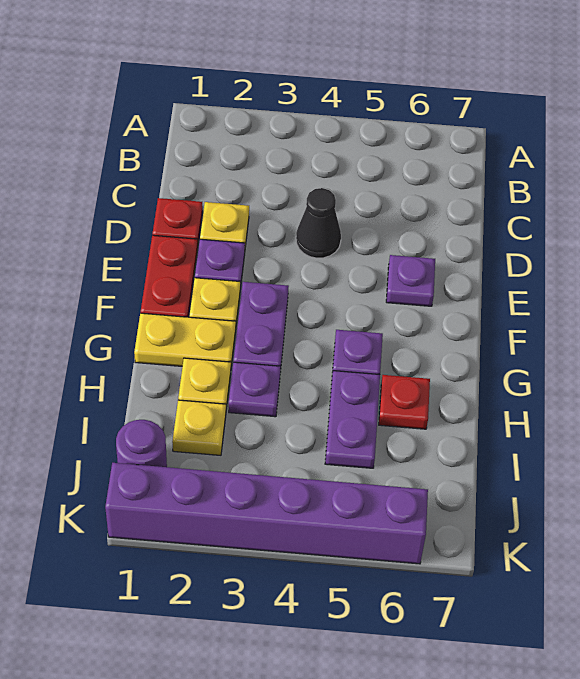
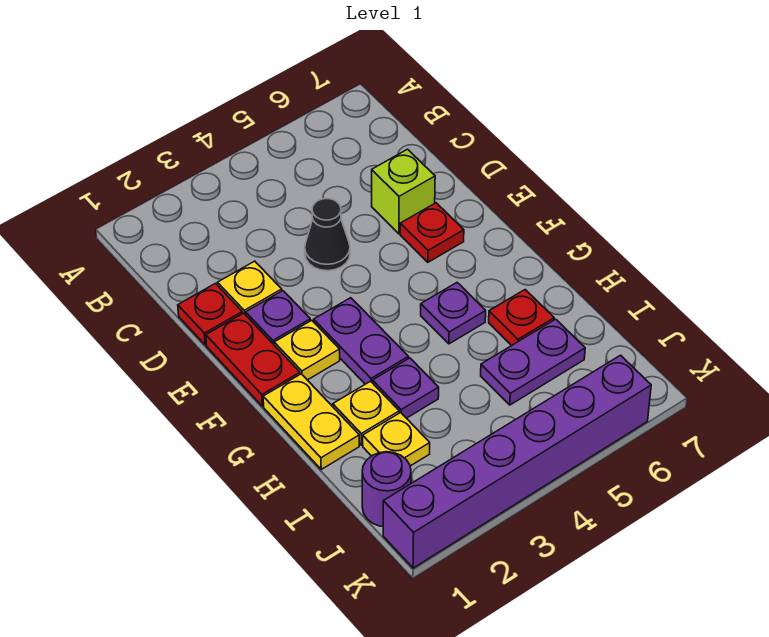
none -> lime brick D6 level 1
purple plate E6 level 1 -> red plate E6 level 1
yellow plate G1:G2 level 1 -> yellow plate G1:H1 level 1
purple plate H5:I5 level 1 -> purple plate I5:I6 level 1

